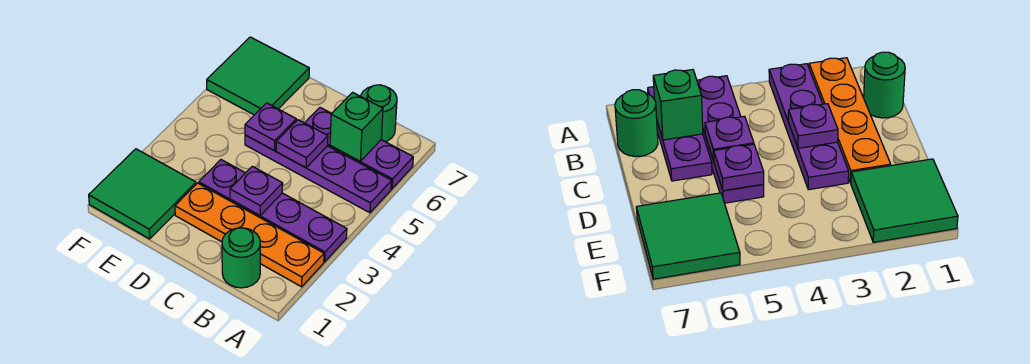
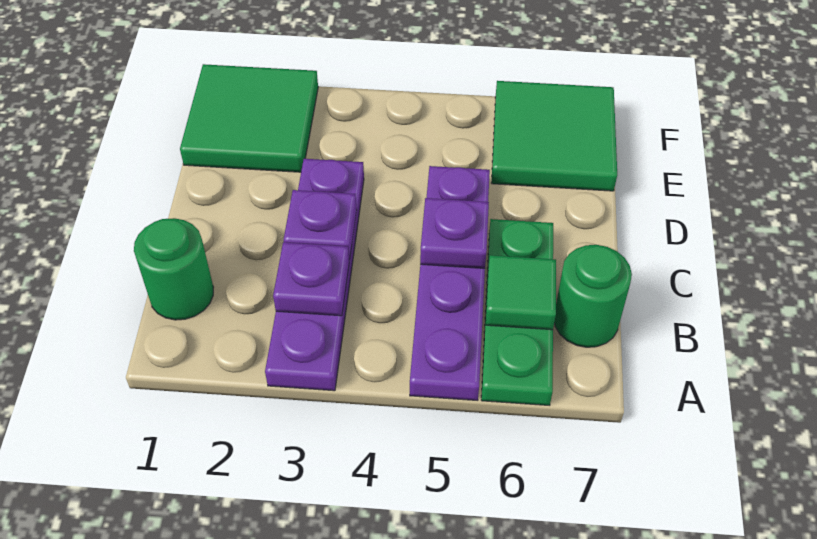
orange plate A2:D2 level 1 -> none
purple plate A6:C6 level 1 -> green plate A6:C6 level 1
green brick B6 level 2 -> green tile B6 level 2
purple plate D5 level 2 -> purple plate B3 level 2

